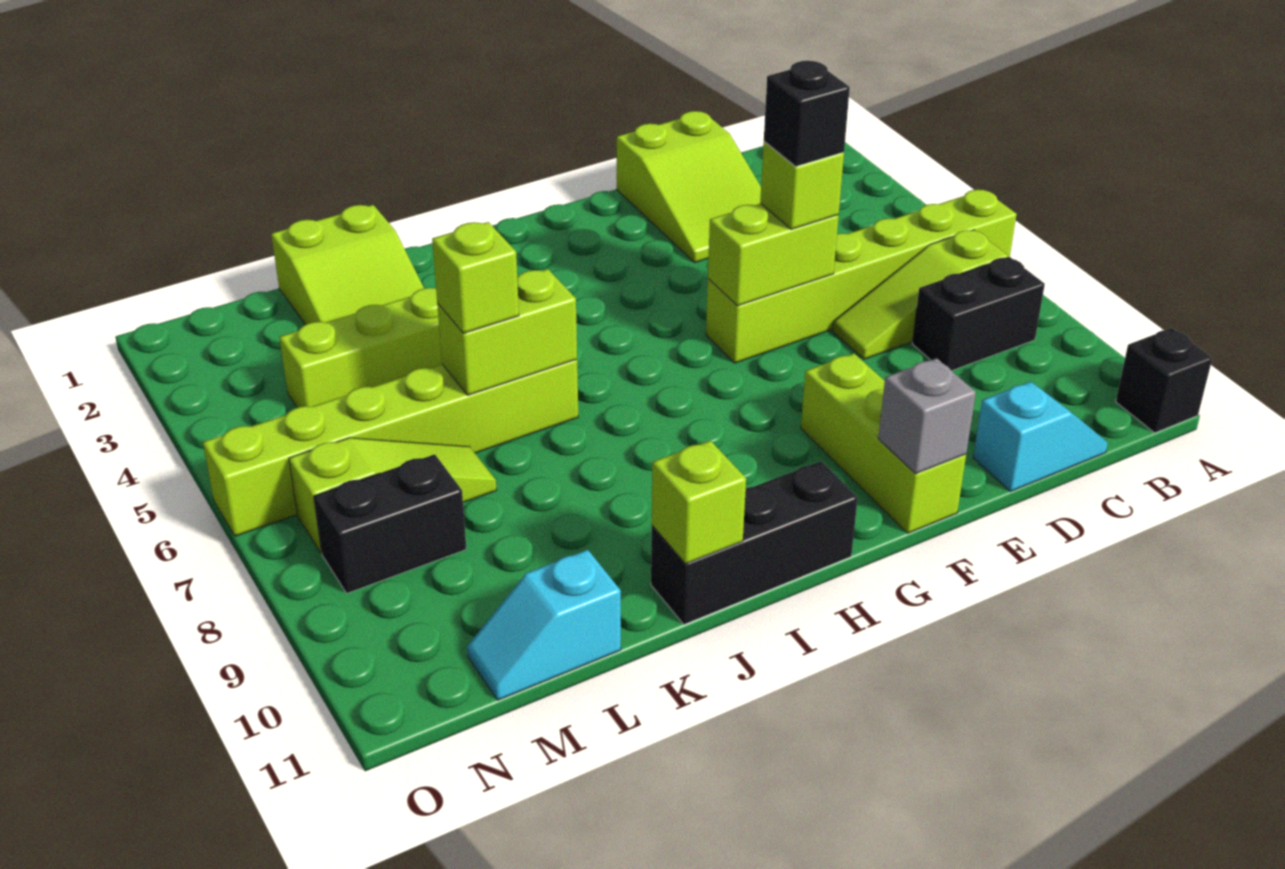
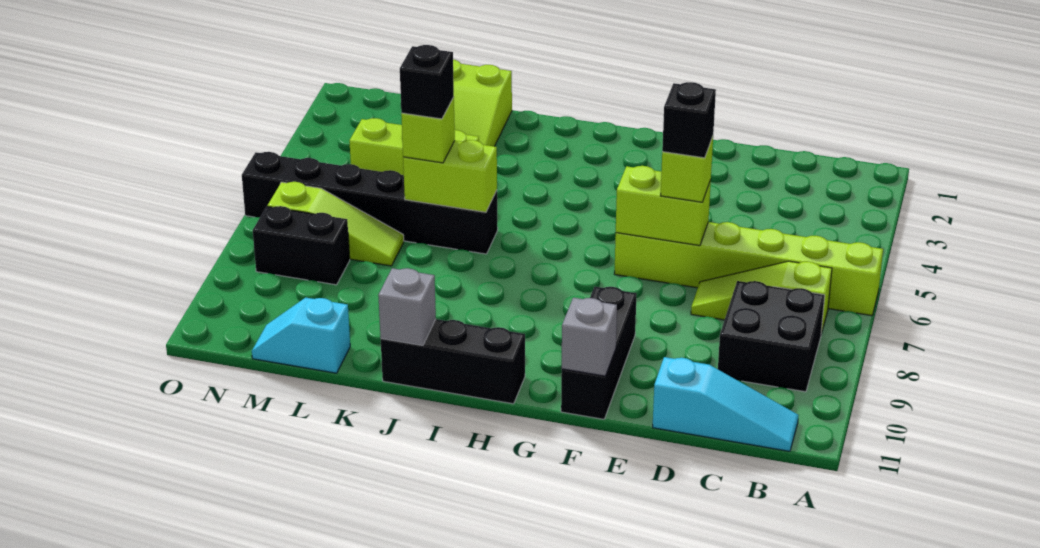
black brick A11 level 1 -> black brick K6 level 4
black brick B8:C8 level 1 -> black brick B8:C9 level 1
cyan slope C11:D11 level 1 top D -> cyan slope B11:D11 level 1 top D
lime slope D1:E3 level 1 top 1 -> none
lime brick F9:F11 level 1 -> black brick F9:F11 level 1
lime brick J6:O6 level 1 -> black brick J6:O6 level 1
lime brick J11 level 2 -> grey brick J11 level 2

